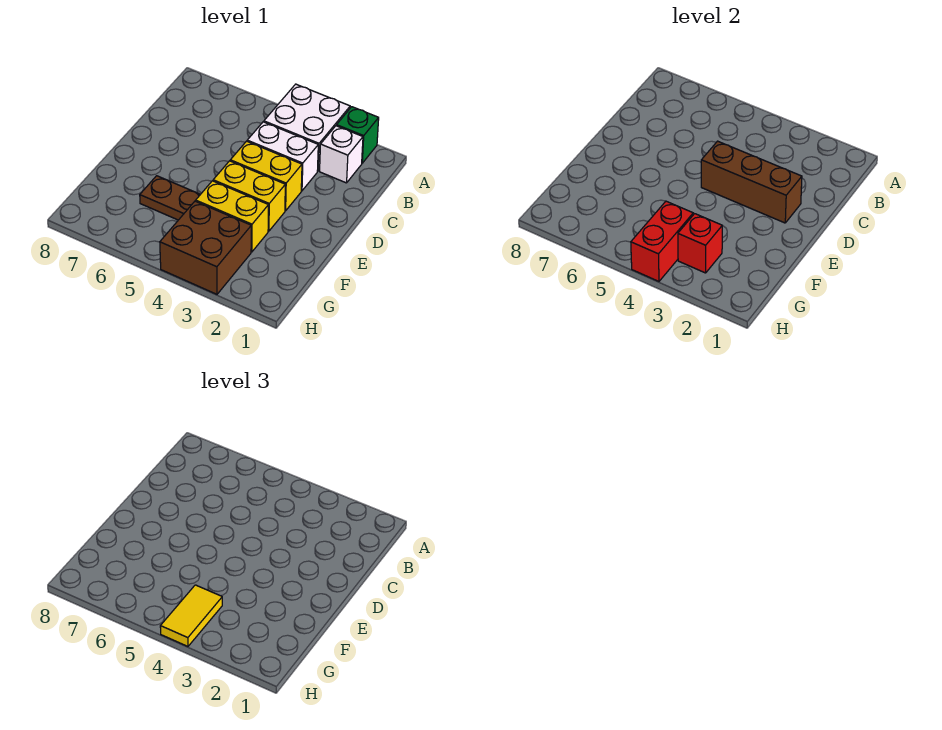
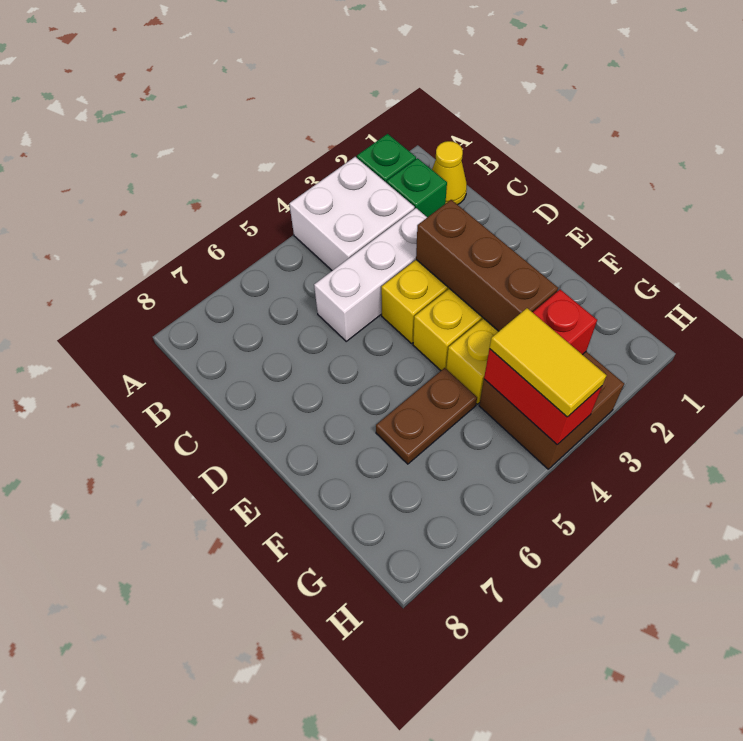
none -> yellow cone B1 level 1
white brick B2 level 1 -> green brick B2 level 1
white brick C3:C4 level 1 -> white brick C3:C5 level 1
brown brick D2:D4 level 2 -> brown brick D3:F3 level 2

